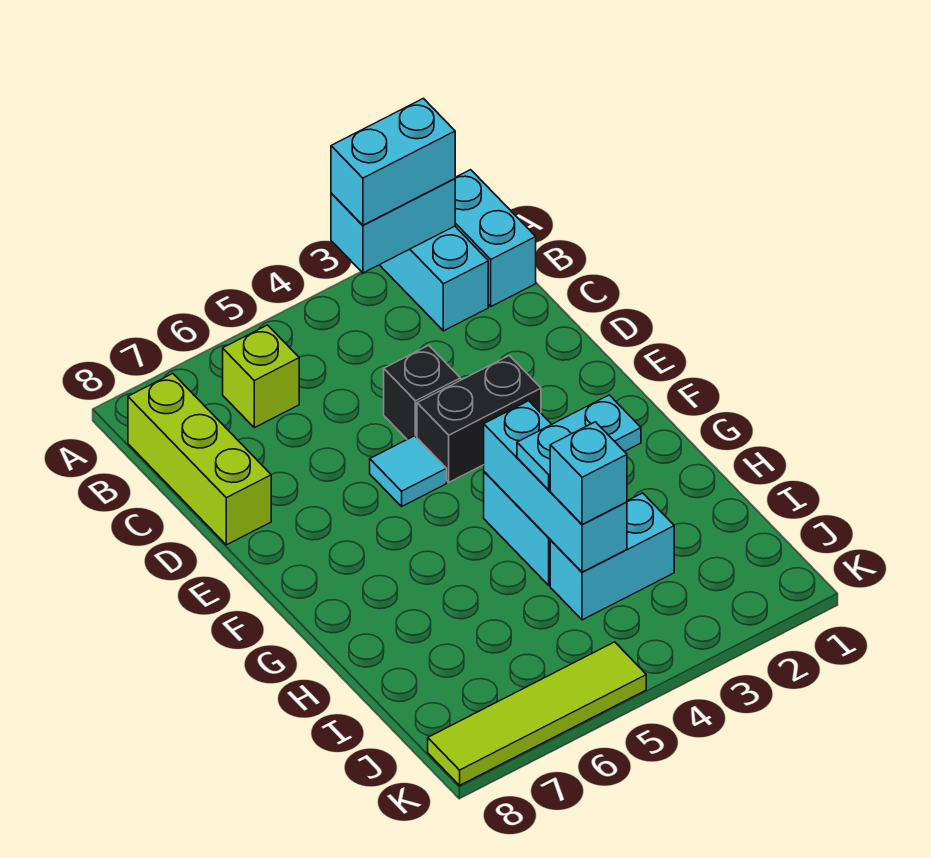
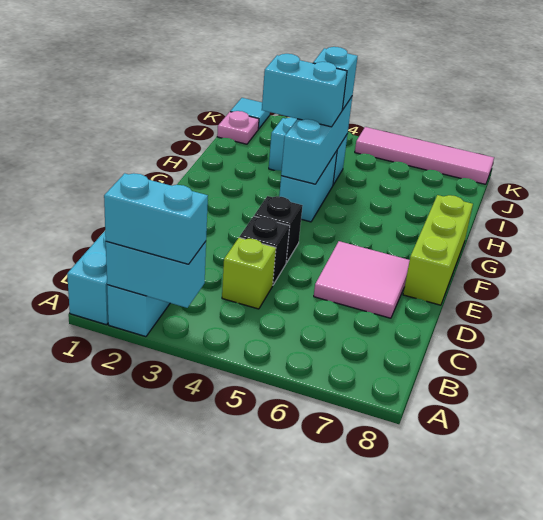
lime brick B6 level 1 -> lime brick C4 level 1
lime brick B8:D8 level 1 -> lime brick E8:G8 level 1
none -> pink tile D6:E7 level 1
black brick E3:E4 level 1 -> black brick E4 level 1
cyan tile E5 level 1 -> cyan tile K1 level 1
cyan plate H3:H4 level 3 -> cyan brick H3:H4 level 3
none -> pink plate J1 level 1
lime tile K5:K8 level 1 -> pink tile K5:K8 level 1

